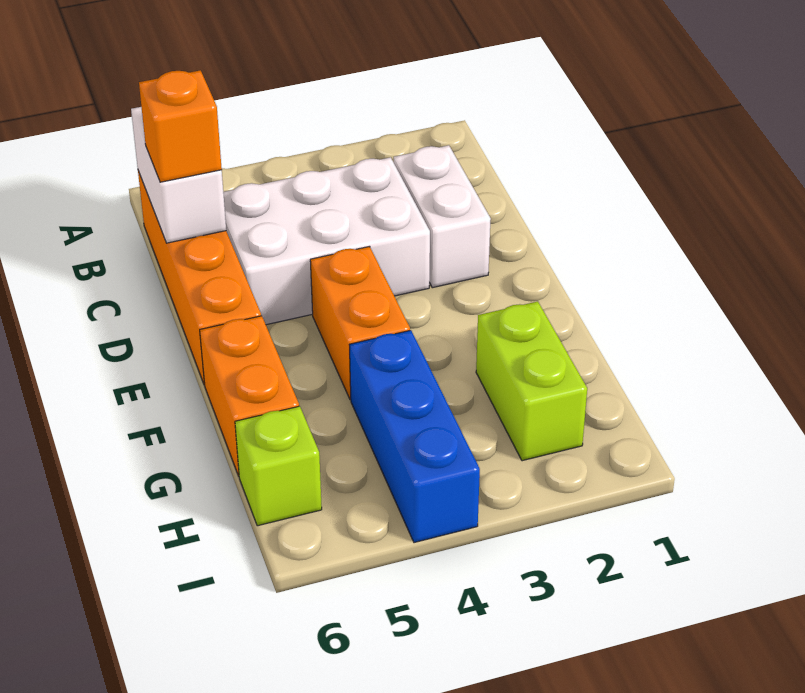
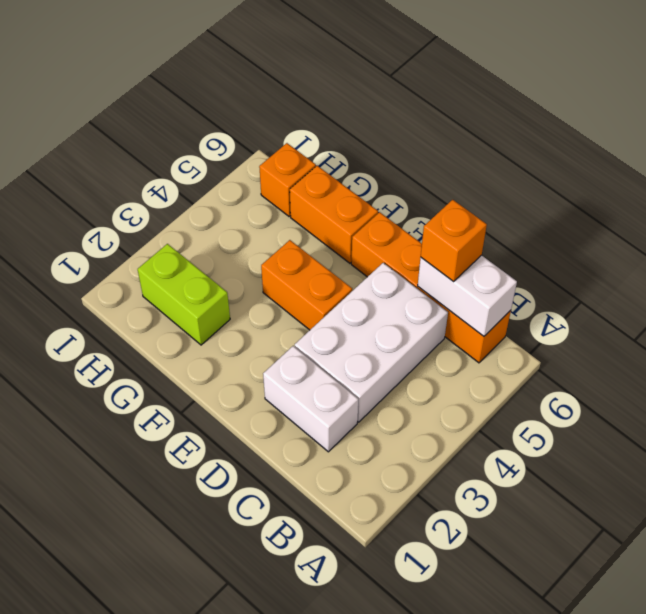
blue brick G4:I4 level 1 -> none
lime brick H6 level 1 -> orange brick H6 level 1

